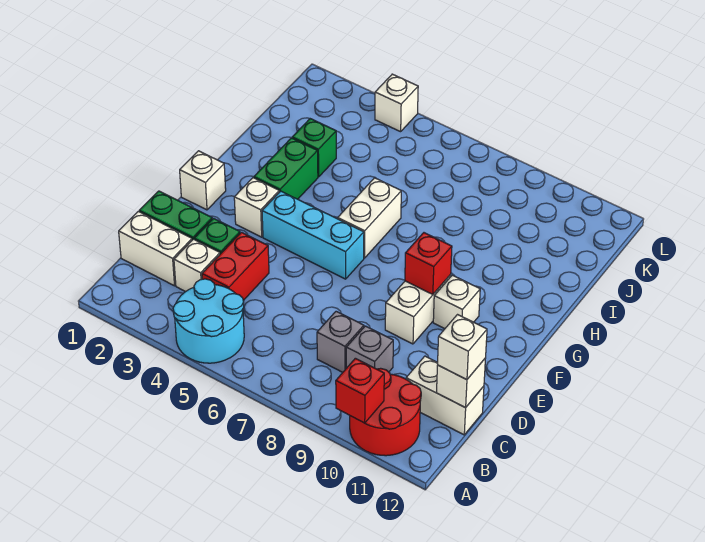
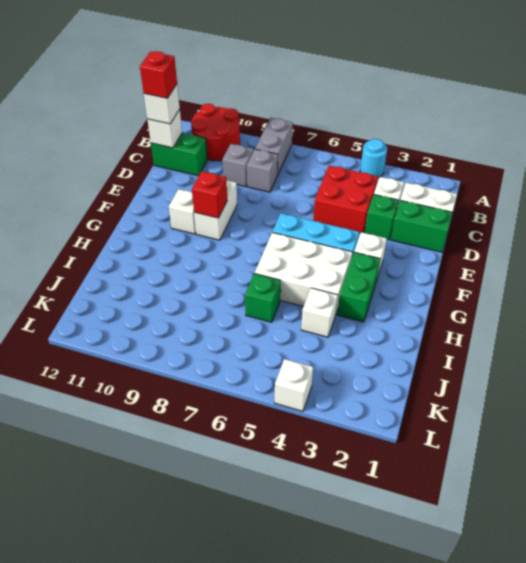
cyan round brick A4:B5 level 1 -> cyan round brick A4 level 1
none -> grey brick A8:B8 level 1
red brick A10 level 2 -> red brick C12 level 4
red brick C4:D4 level 1 -> red brick C4:D5 level 1
white brick C11:C12 level 1 -> green brick C11:C12 level 1
white brick F1 level 1 -> white brick I4 level 1
white brick G6:H6 level 1 -> white brick G4:H6 level 1
green brick I3 level 1 -> green brick I6 level 1

